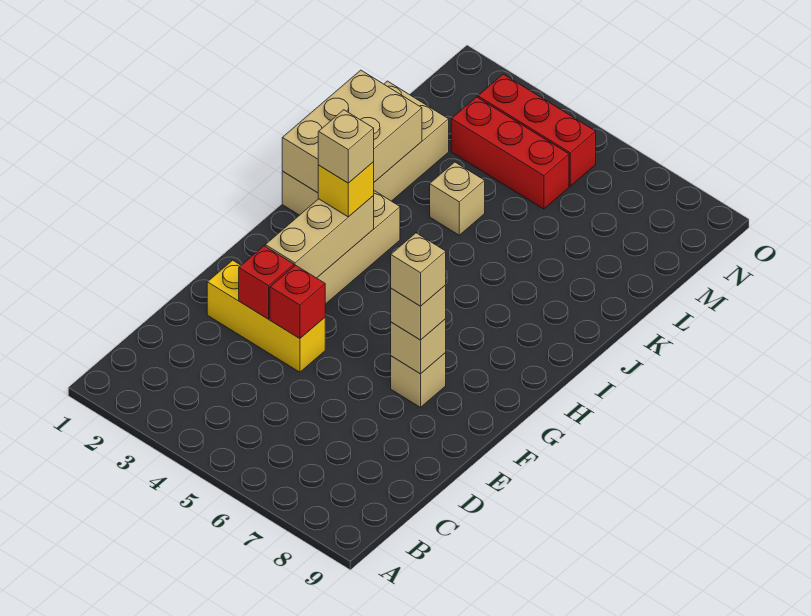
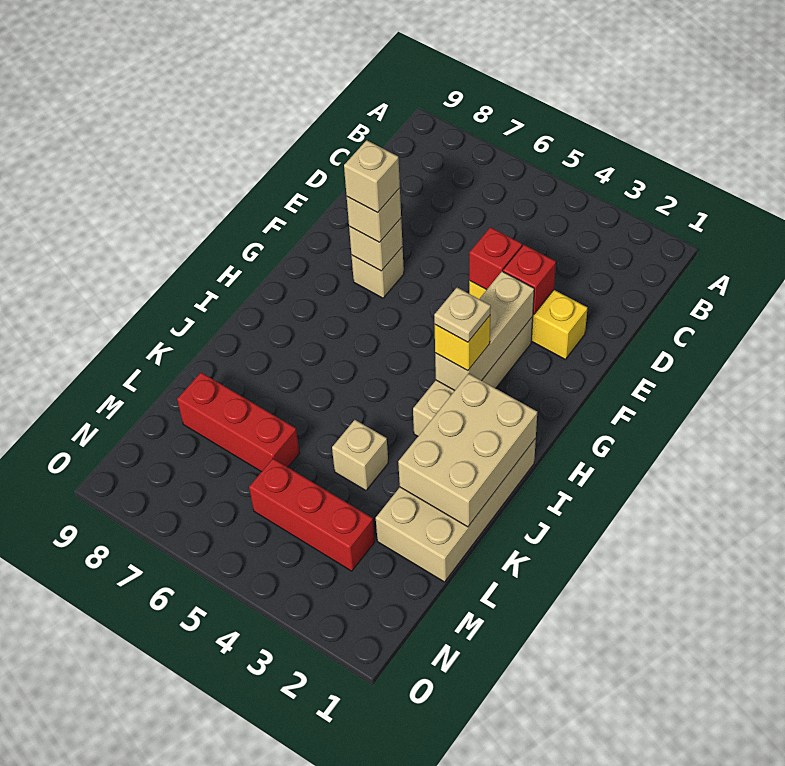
tan brick H3 level 4 -> tan plate H3 level 4
red brick N3:N5 level 1 -> red brick L6:L8 level 1

